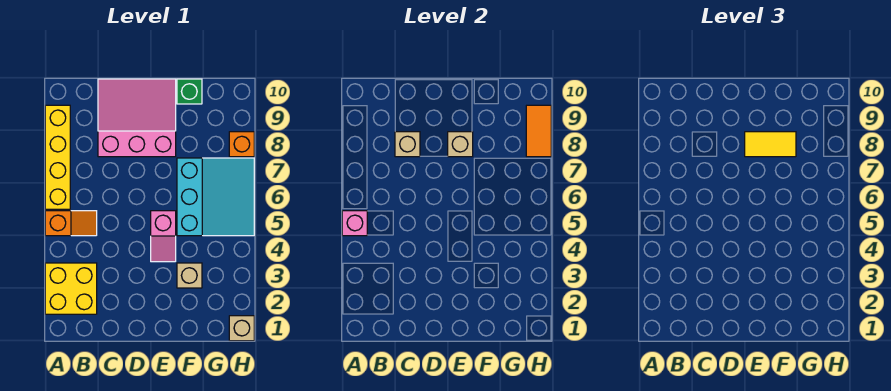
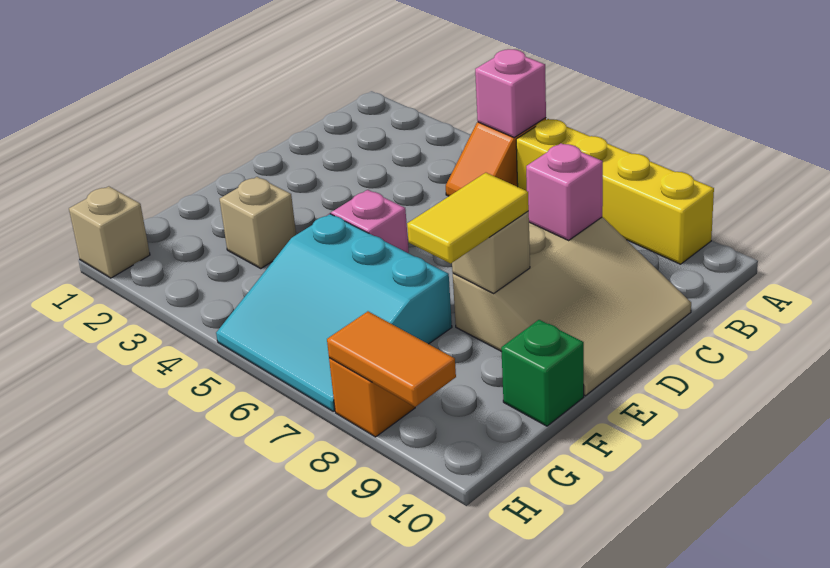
yellow brick A2:B3 level 1 -> none
pink slope C8:E10 level 1 top 8 -> tan slope C8:E10 level 1 top 8
tan brick C8 level 2 -> pink brick C8 level 2

